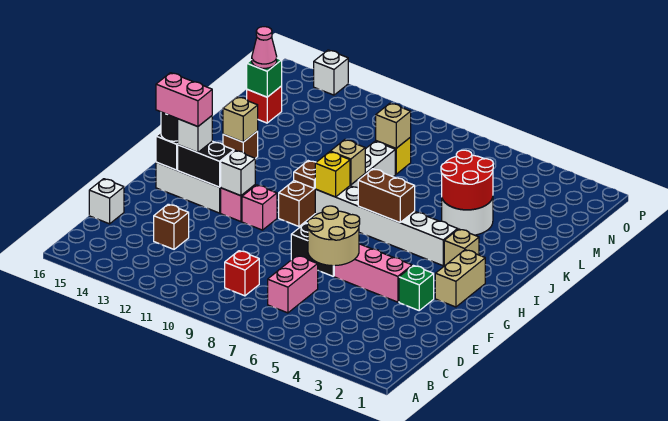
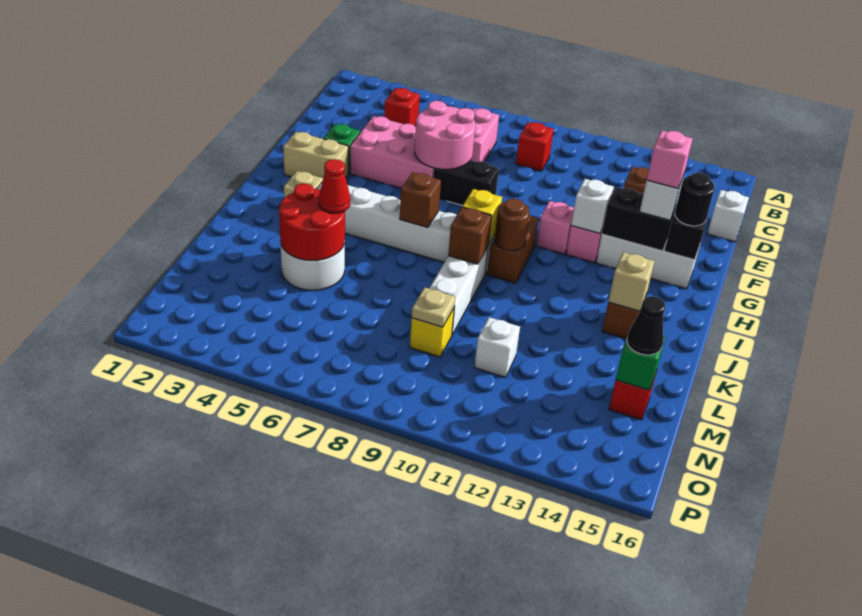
none -> red brick C4 level 1
tan round brick E6:F7 level 2 -> pink round brick E6:F7 level 2
pink brick F4:F6 level 1 -> pink brick E4:F6 level 1
tan brick G2:H2 level 1 -> tan brick G2:G3 level 1
pink brick G14:G15 level 4 -> pink brick G14 level 4
brown brick I6:I7 level 2 -> brown brick I7 level 2
brown plate I10 level 2 -> brown round brick I10 level 2
tan brick J9 level 2 -> brown brick J9 level 2
none -> red cone K5 level 3
tan brick M9 level 2 -> tan plate M9 level 2
pink cone M15 level 3 -> black cone M15 level 3
white brick P14 level 1 -> white brick M11 level 1

